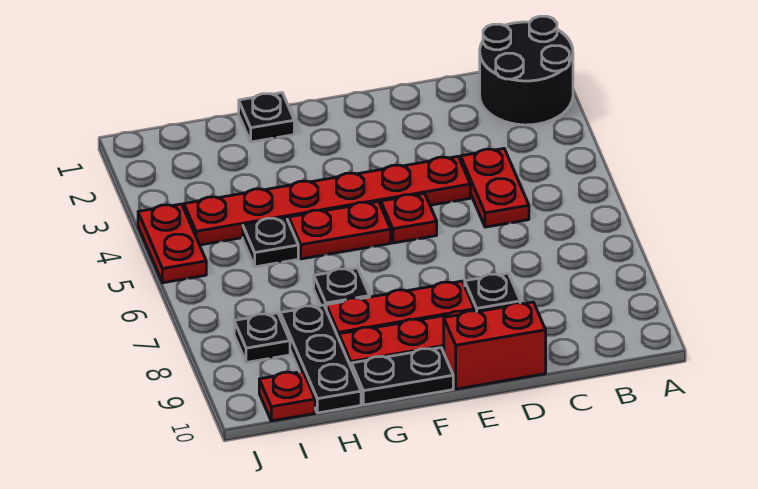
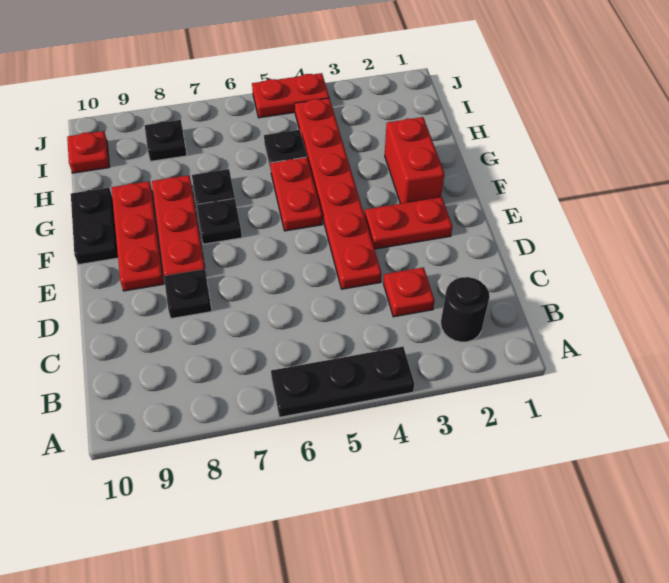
black round brick A1:B2 level 1 -> black round brick B2 level 1
red plate C4:C5 level 1 -> red plate E2:E3 level 1
red brick D10:E10 level 1 -> red brick F2:G2 level 1
red plate E5 level 1 -> red plate C3 level 1
black plate G1 level 1 -> black plate F7 level 1
black plate H8:H10 level 1 -> black plate A4:A6 level 1

